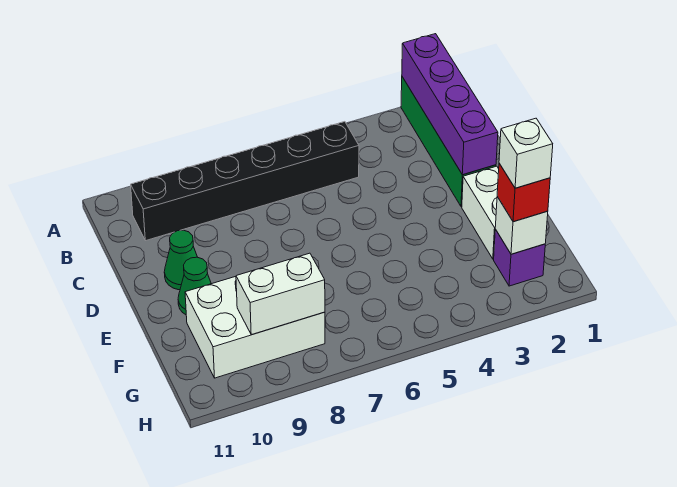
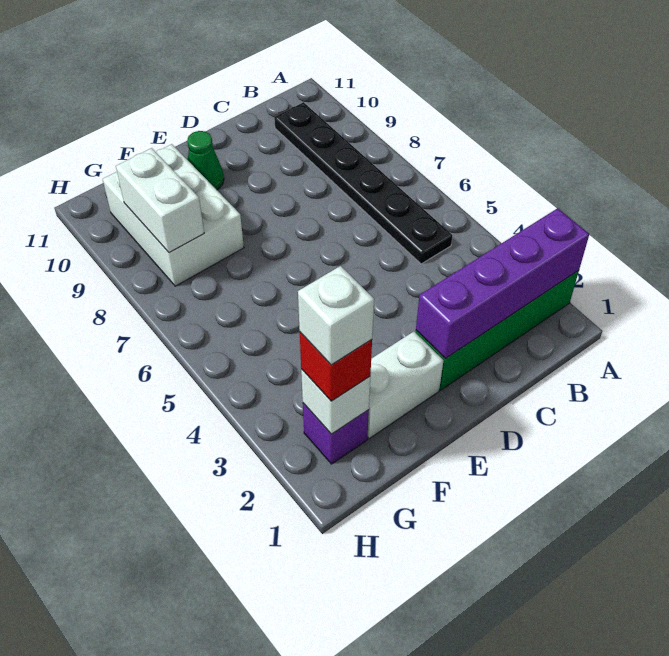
black brick B5:B10 level 1 -> black plate B5:B10 level 1
green cone D10 level 1 -> none

